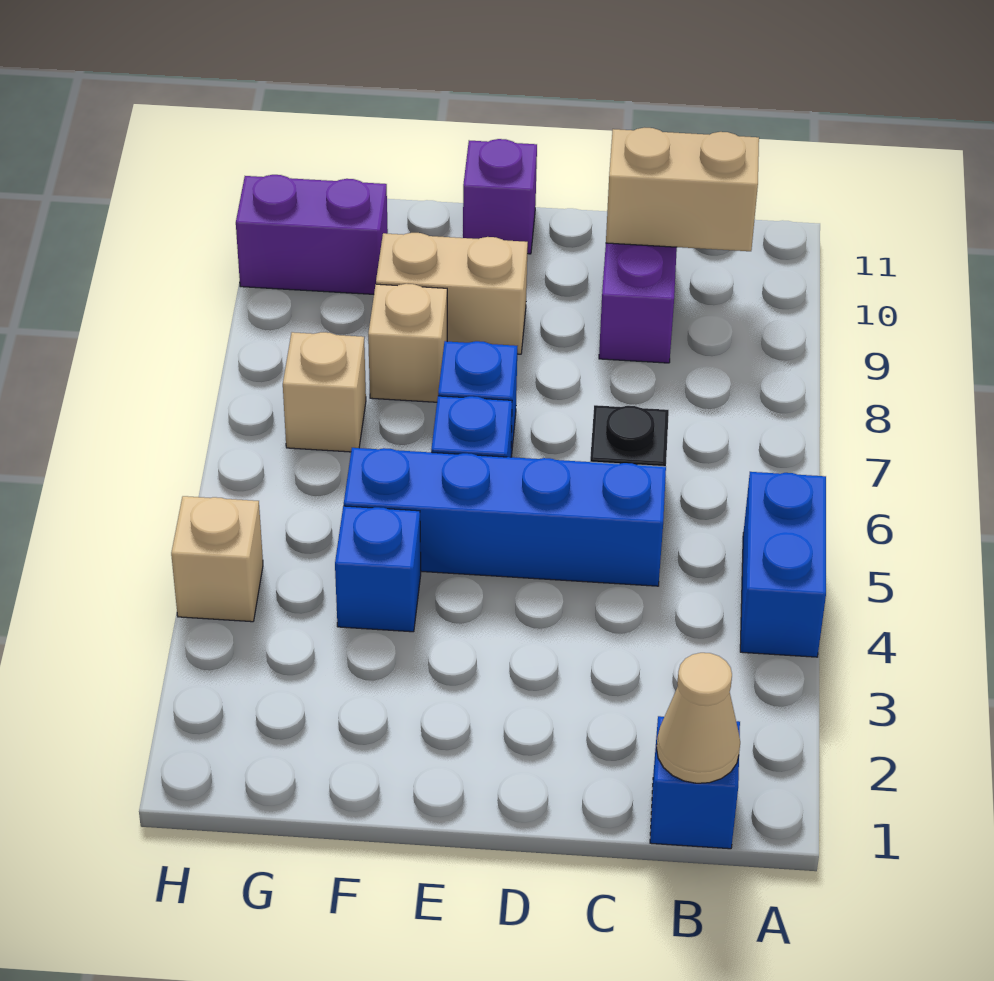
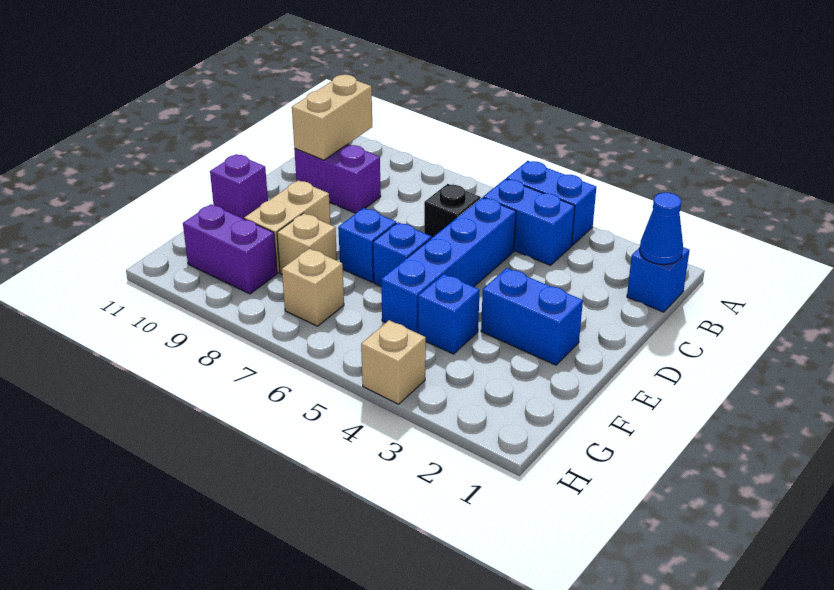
tan cone B1 level 2 -> blue cone B1 level 2
none -> blue brick B4:B5 level 1
none -> blue brick E2:E3 level 1
purple brick G10:H10 level 1 -> purple brick G9:G10 level 1

